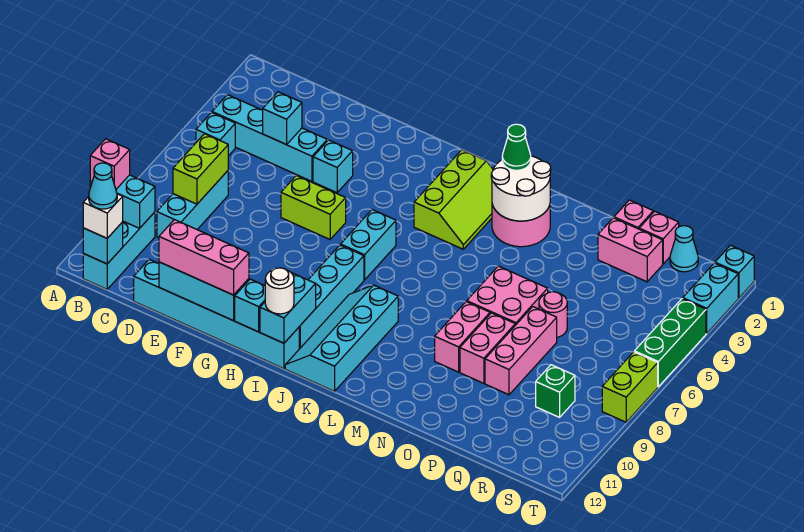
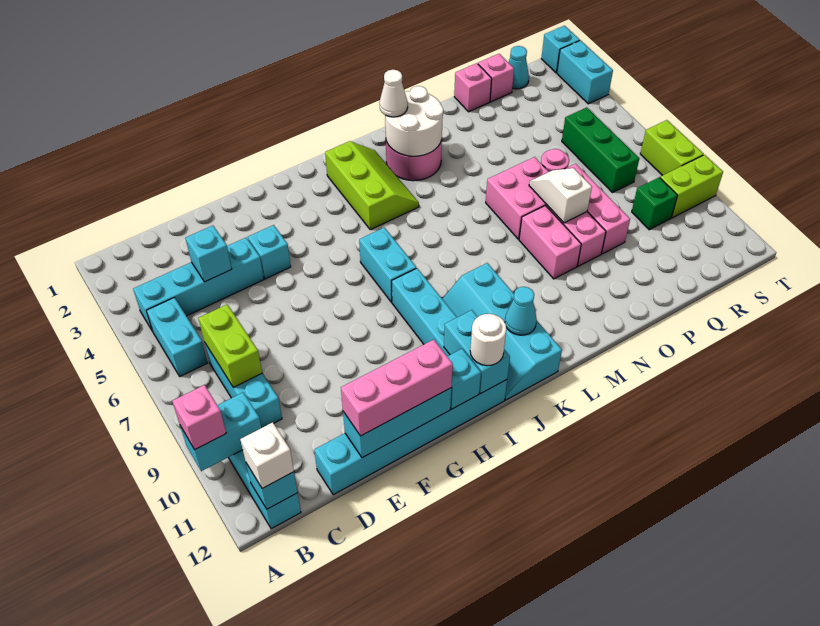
cyan brick B5 level 1 -> cyan brick B5:B6 level 1
cyan cone B12 level 4 -> cyan cone K11 level 2
lime brick F6:G6 level 1 -> lime brick S9:T9 level 1
green cone L2 level 3 -> white cone L2 level 3
none -> white slope O7:O8 level 2 top 8
pink brick P2:Q2 level 1 -> none
green brick T4:T6 level 1 -> green brick R5:R7 level 1

